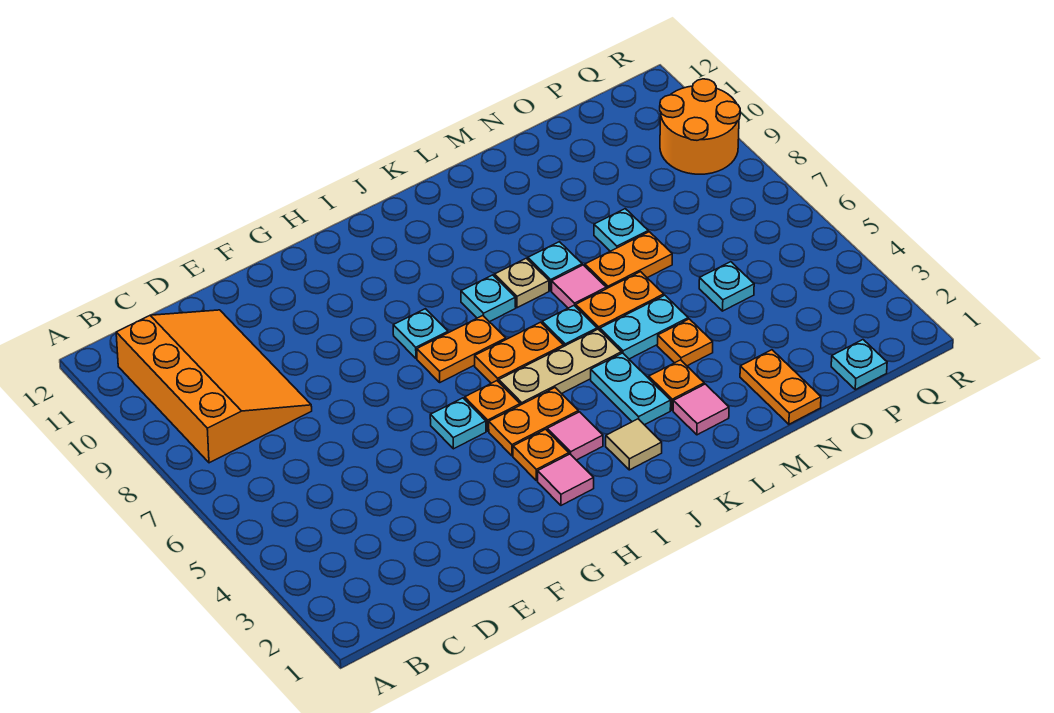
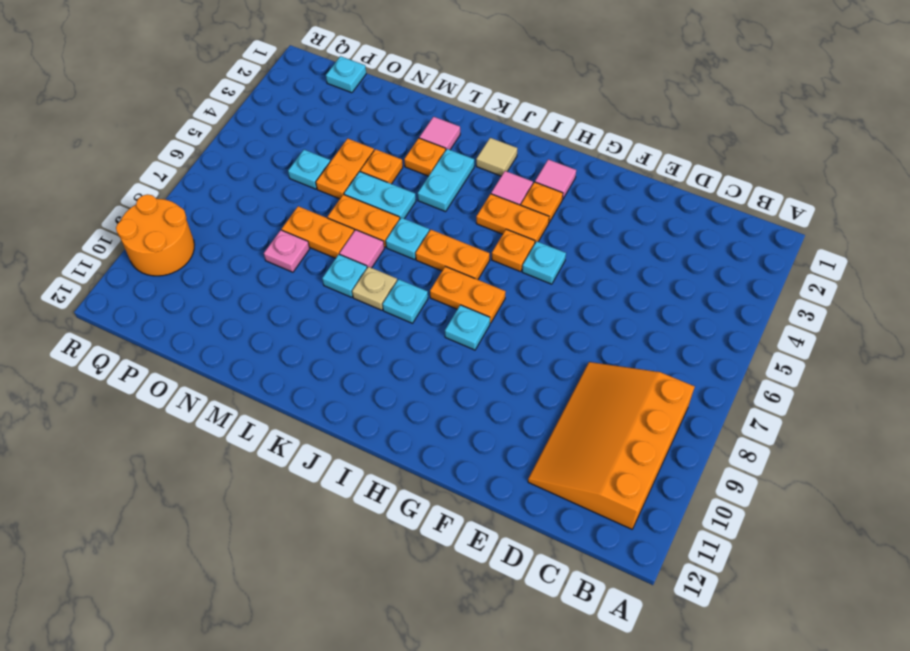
tan plate I5:K5 level 1 -> none
orange plate N1:N2 level 1 -> orange plate N4:N5 level 1
cyan plate N8 level 1 -> pink plate N8 level 1

